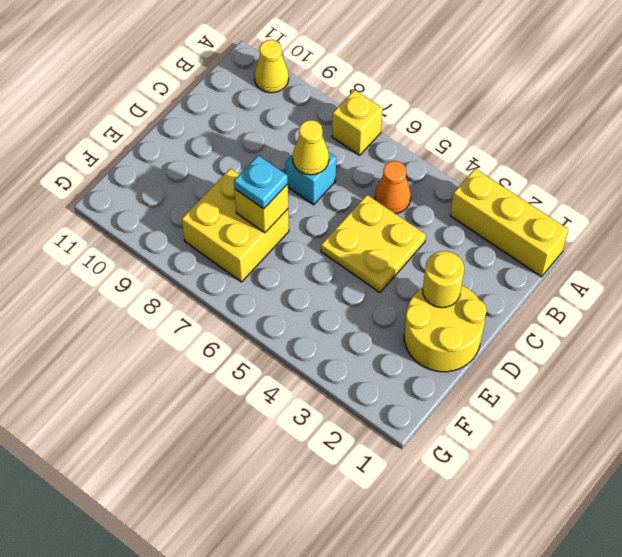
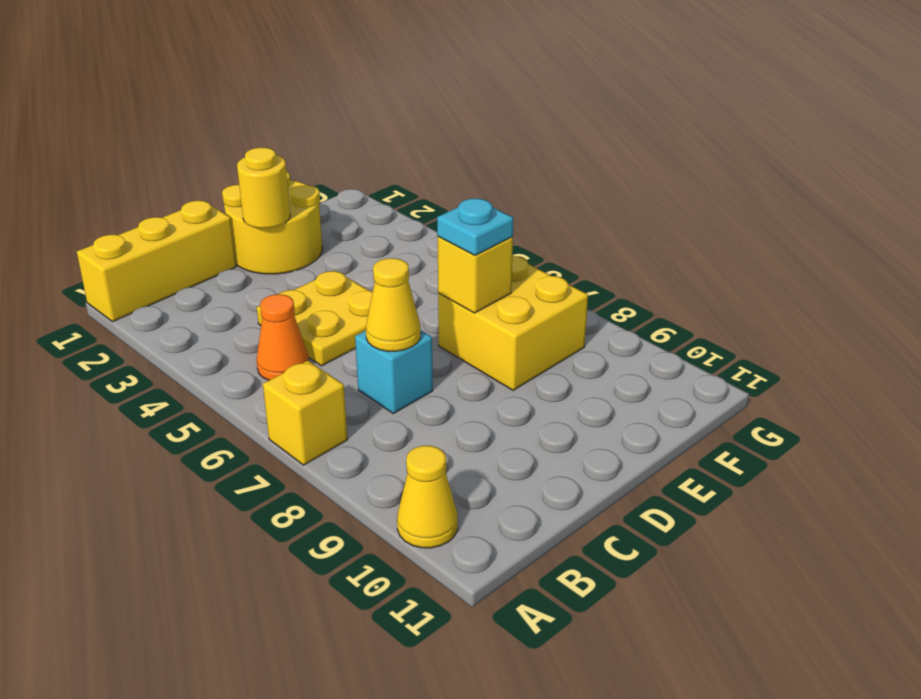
yellow brick A1:A3 level 1 -> yellow brick A1:C1 level 1

